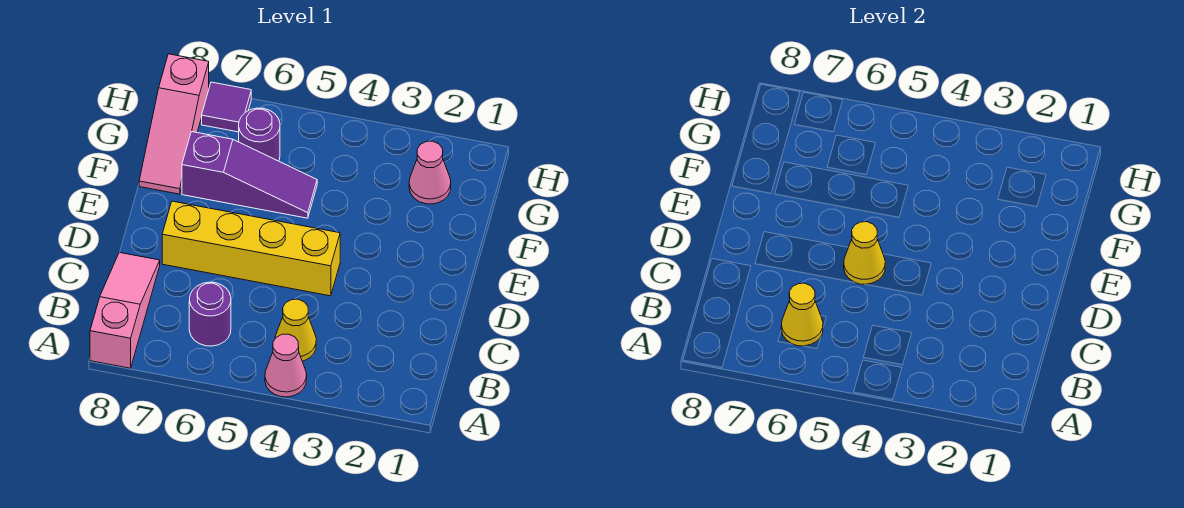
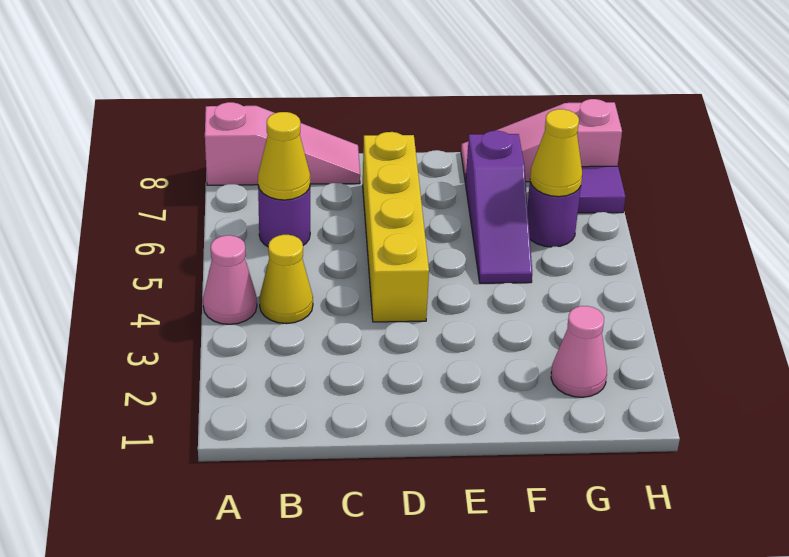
yellow cone D5 level 2 -> yellow cone G6 level 2

